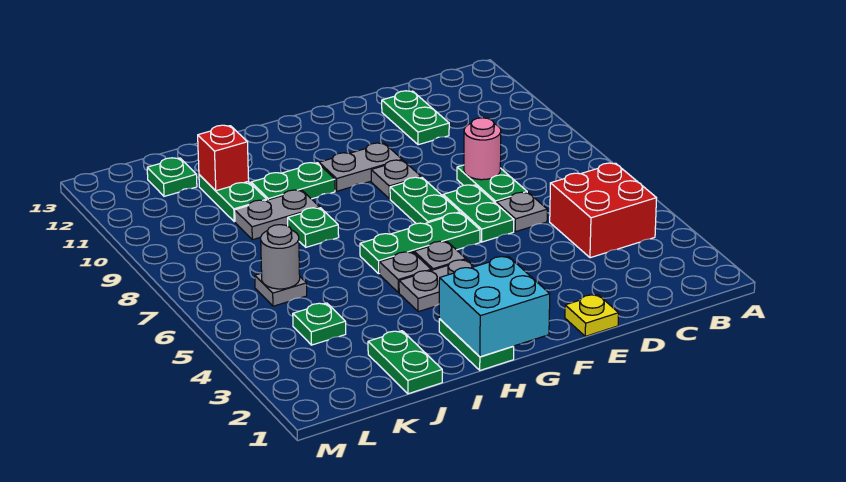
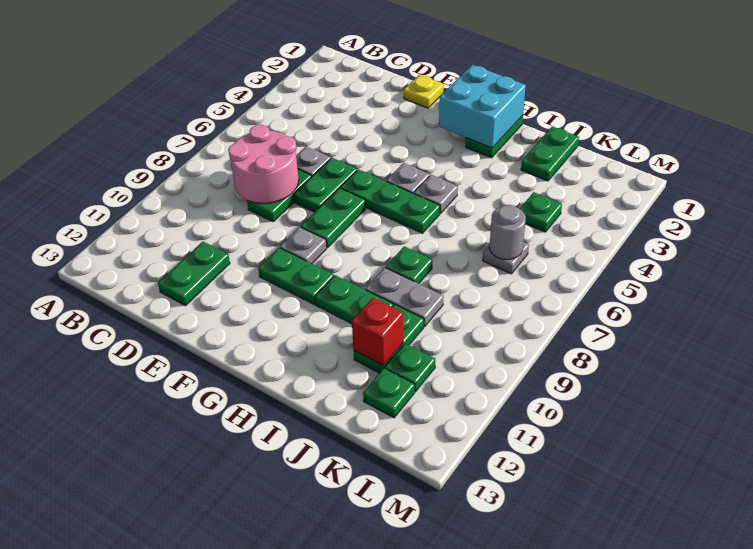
red brick B4:C5 level 1 -> none
pink round brick D8 level 2 -> pink round brick C7:D8 level 2
grey plate F10:G10 level 1 -> green plate F10:G10 level 1
grey plate G4:H4 level 1 -> none
none -> green plate K11 level 1

